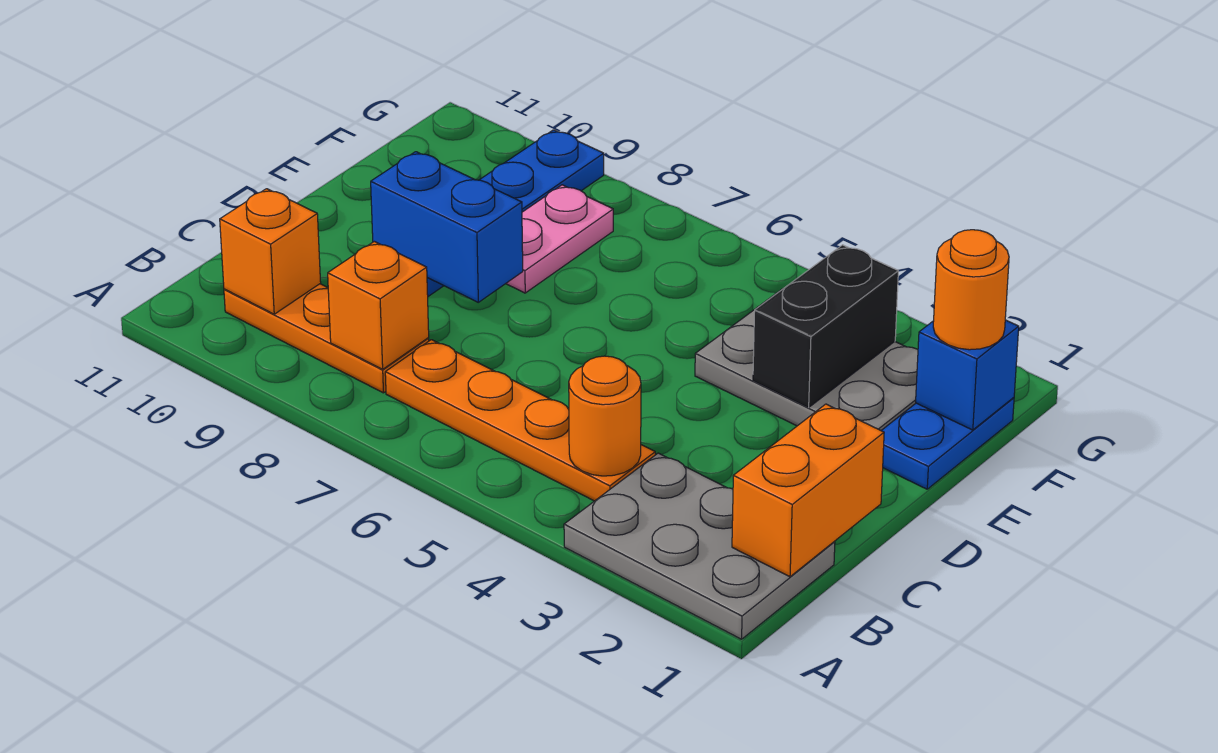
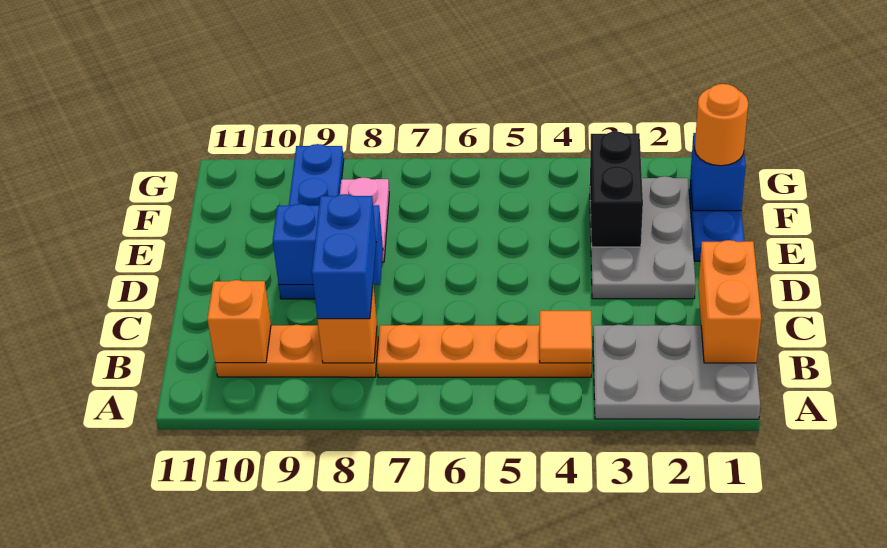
orange round brick B4 level 2 -> orange tile B4 level 2
none -> blue brick B8:C8 level 3
grey plate E2:F4 level 1 -> grey plate D2:F3 level 1

